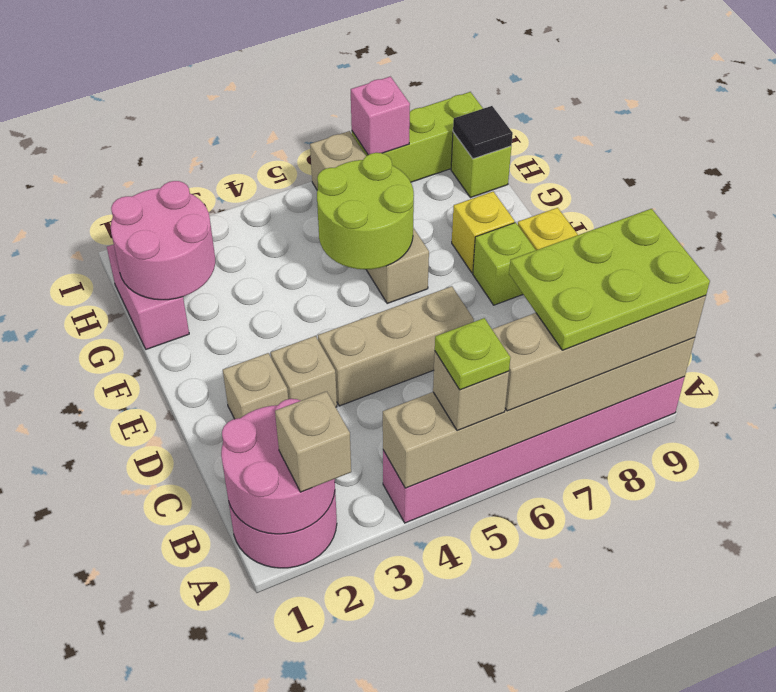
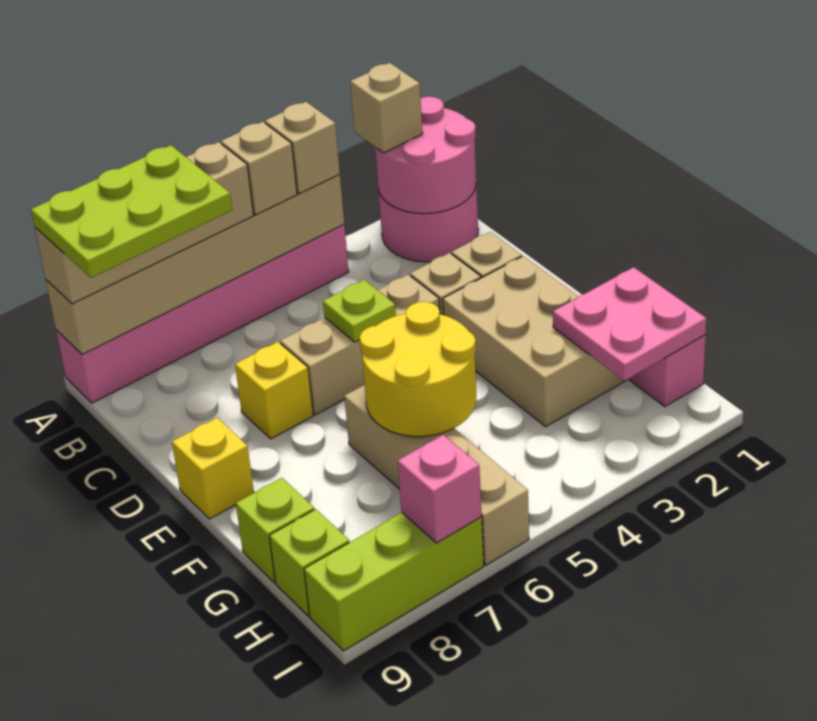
none -> tan brick A4 level 3
lime plate A5 level 4 -> lime plate D5 level 2
none -> tan brick E2:G3 level 1
lime brick E8 level 1 -> lime brick G9 level 1
lime round brick F5:G6 level 2 -> yellow round brick F5:G6 level 2
yellow brick F8 level 1 -> yellow brick D7 level 1
pink round brick G1:H2 level 2 -> pink plate G1:H2 level 2
black tile H9 level 2 -> none

